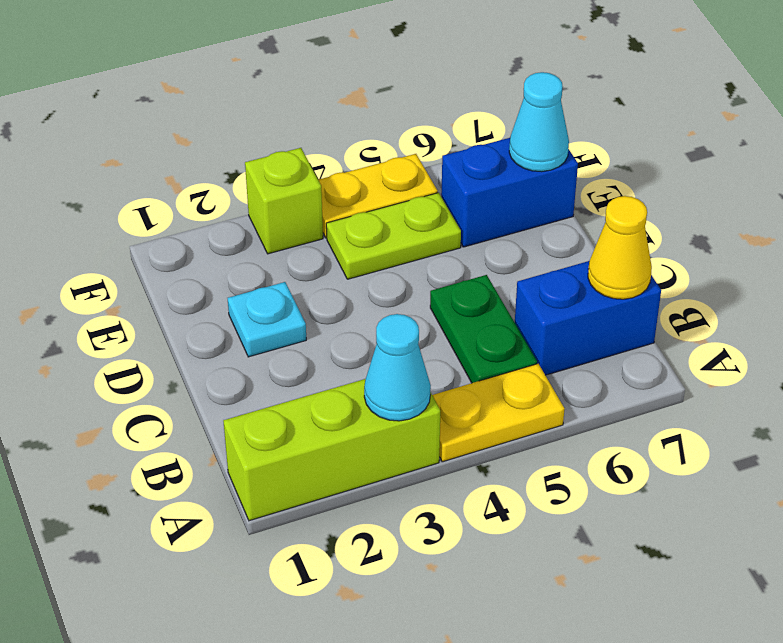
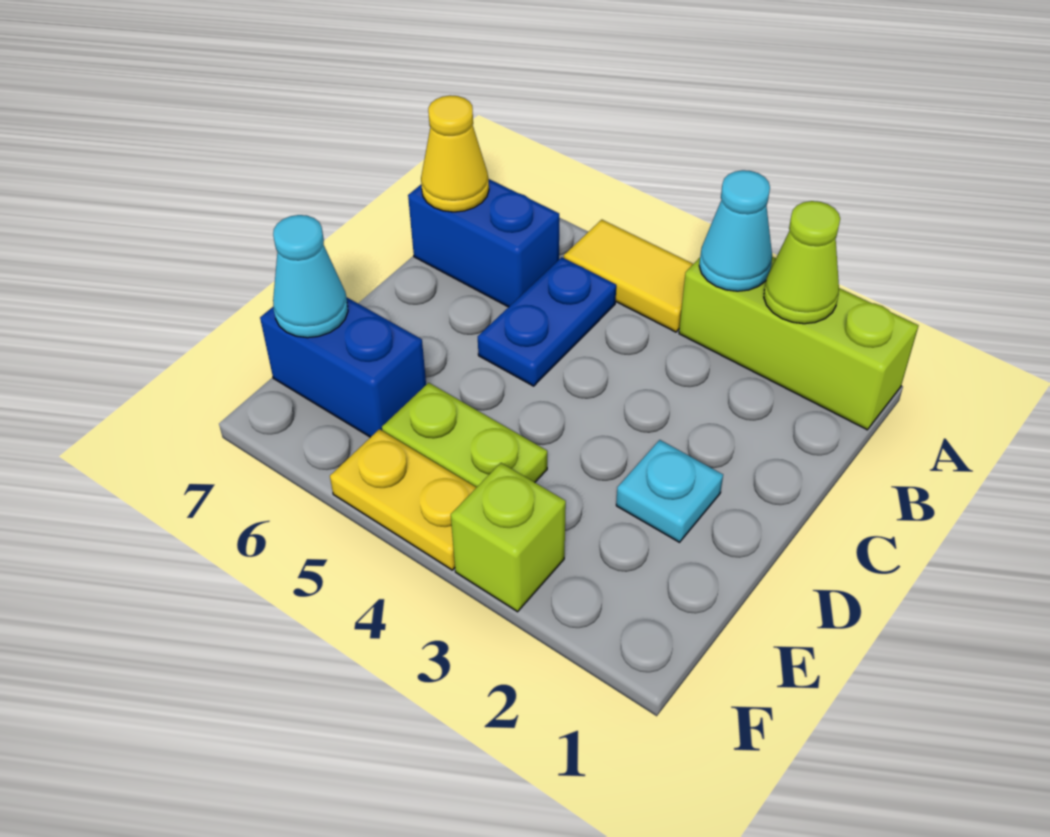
none -> lime cone A2 level 2
yellow plate A4:A5 level 1 -> yellow tile A4:A5 level 1
green plate B5:C5 level 1 -> blue plate B5:C5 level 1

